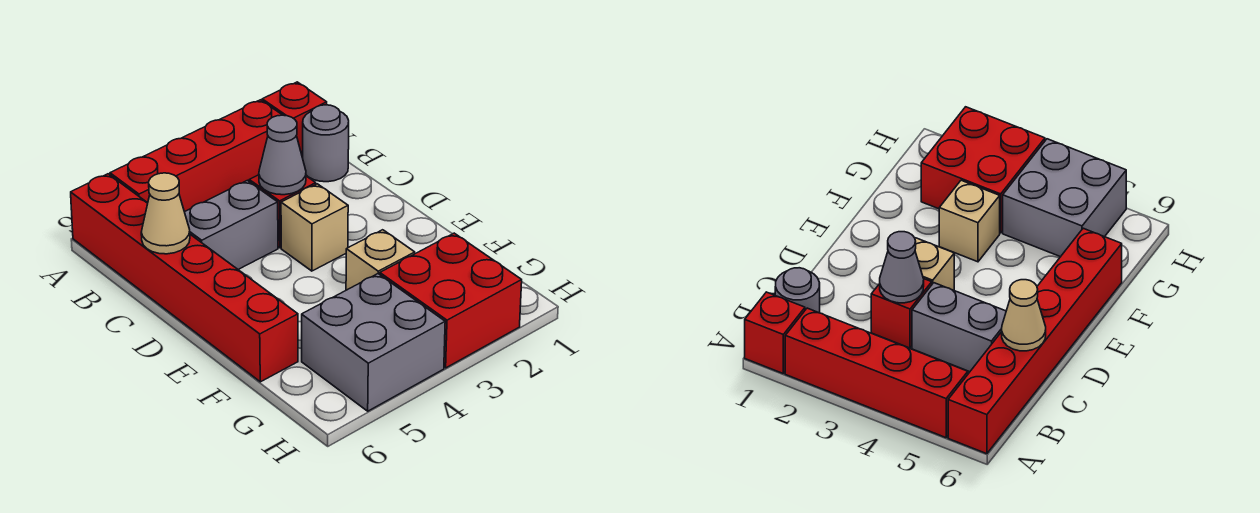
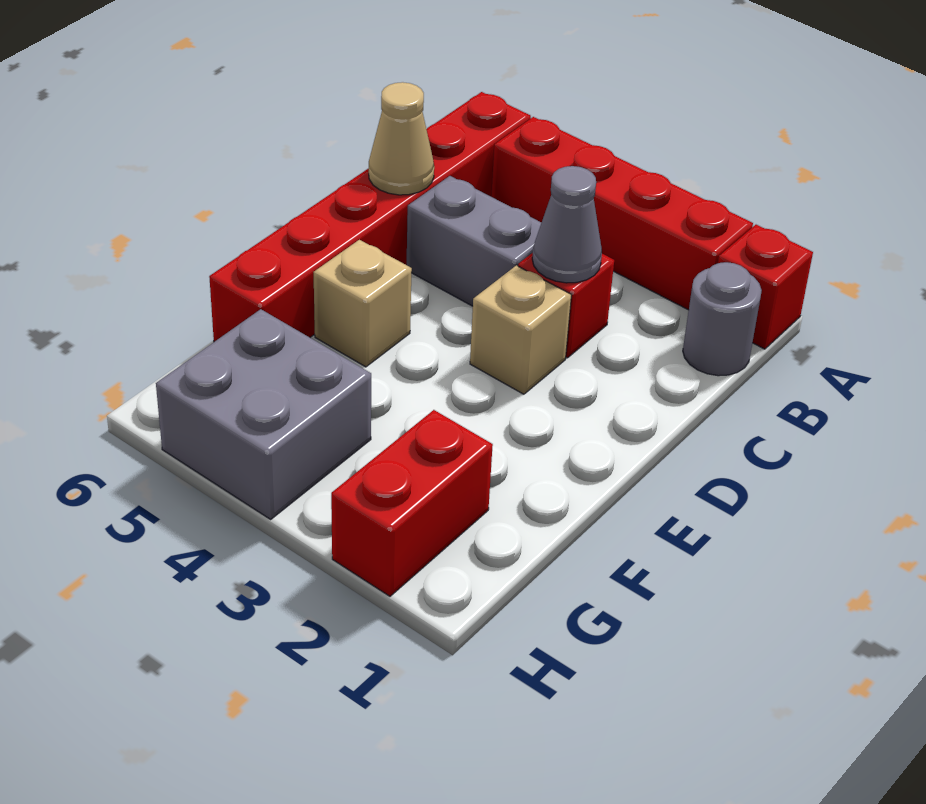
tan brick F3 level 1 -> tan brick E5 level 1
red brick G2:H3 level 1 -> red brick G2:H2 level 1

